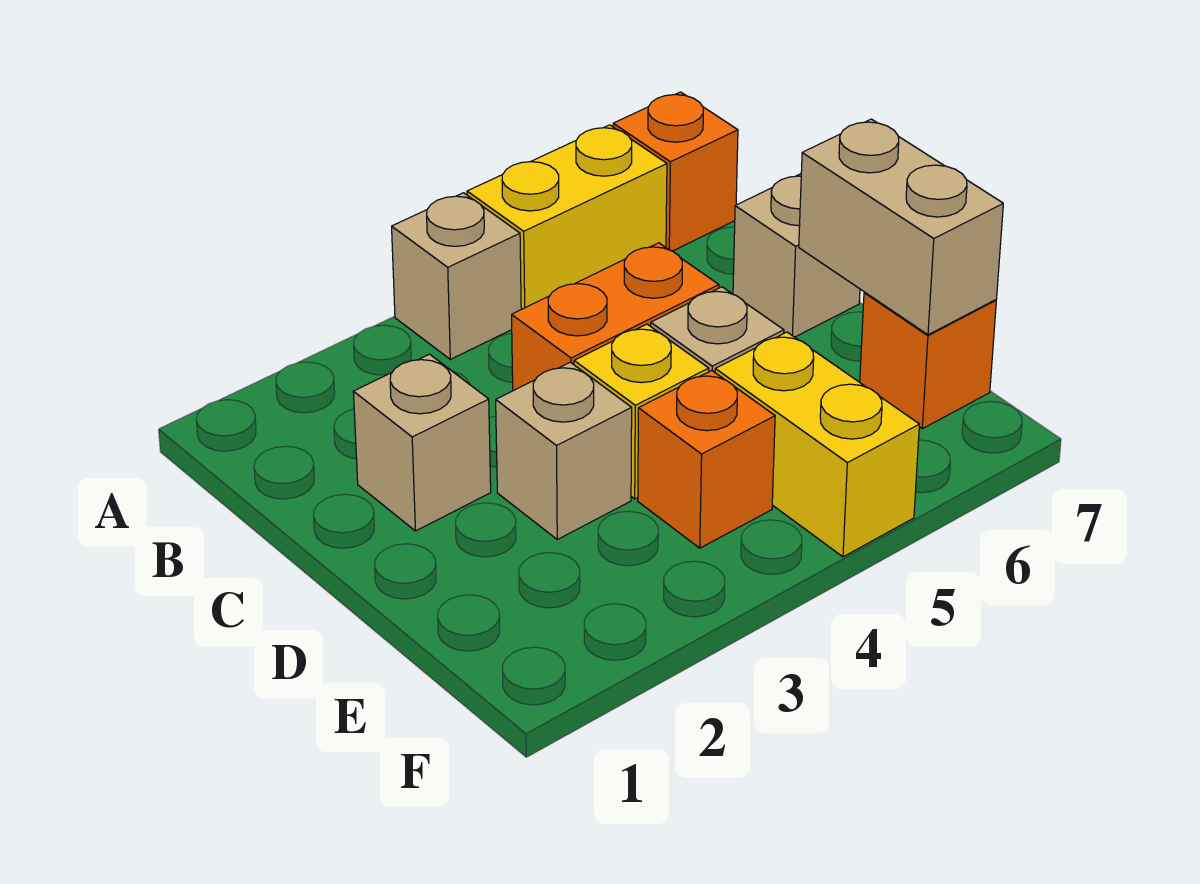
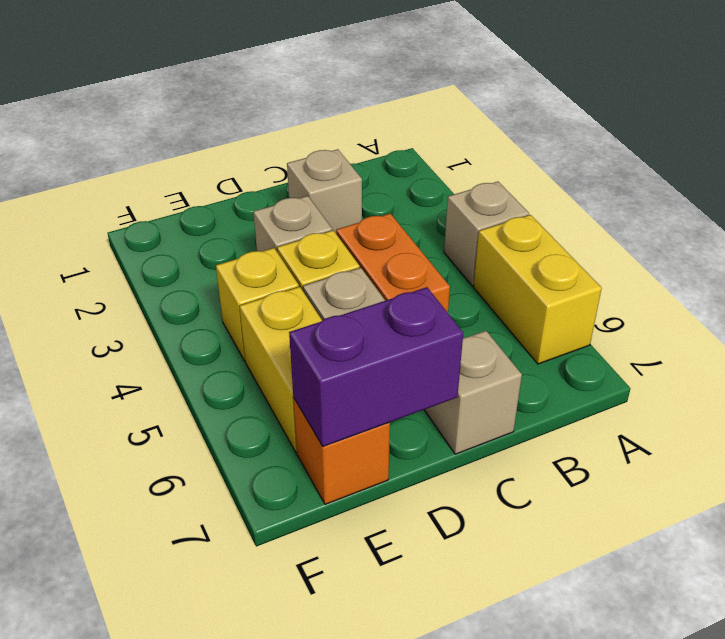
orange brick A7 level 1 -> none
tan brick D7:E7 level 2 -> purple brick D7:E7 level 2
orange brick E4 level 1 -> yellow brick E4 level 1
yellow brick E5:F5 level 1 -> yellow brick E5:E6 level 1

